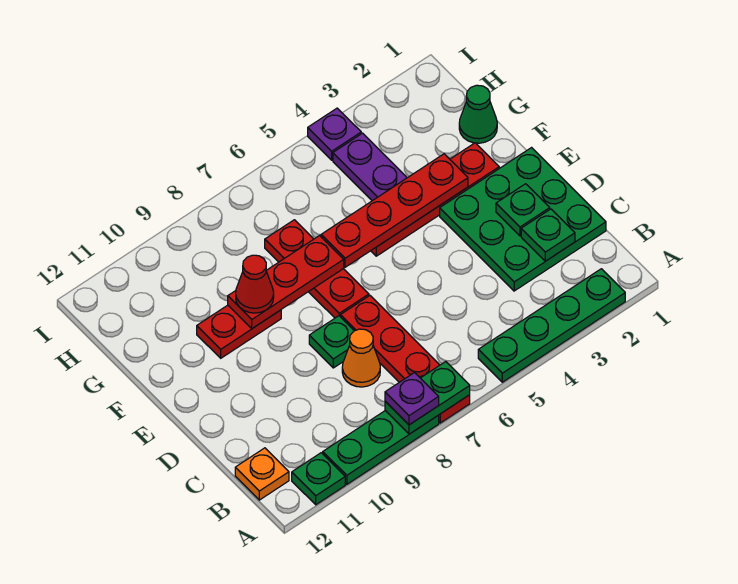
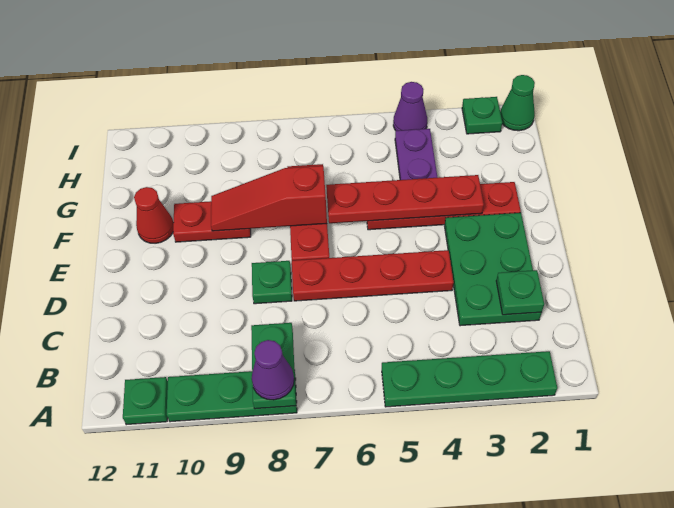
red plate A7:D7 level 1 -> red plate D4:D7 level 1
green plate A7:A8 level 2 -> green plate A8:B8 level 2
purple plate A8 level 3 -> purple cone A8 level 3
orange plate B12 level 1 -> none
green plate C1:E3 level 1 -> green plate C2:E3 level 1
orange cone C8 level 1 -> none
green plate D2 level 2 -> green plate I2 level 1
red plate F7:F9 level 2 -> red slope F7:F9 level 2 top 7
red cone F9 level 3 -> red cone F11 level 1
green cone G1 level 1 -> green cone I1 level 1
purple plate I4 level 1 -> purple cone I4 level 1

